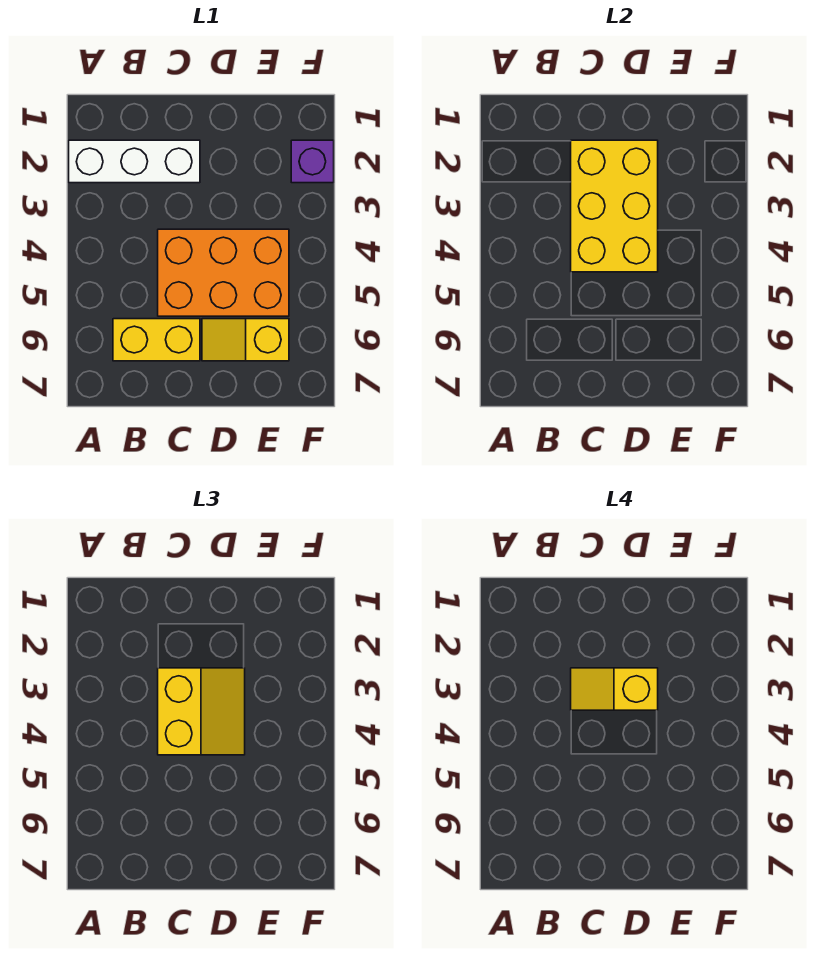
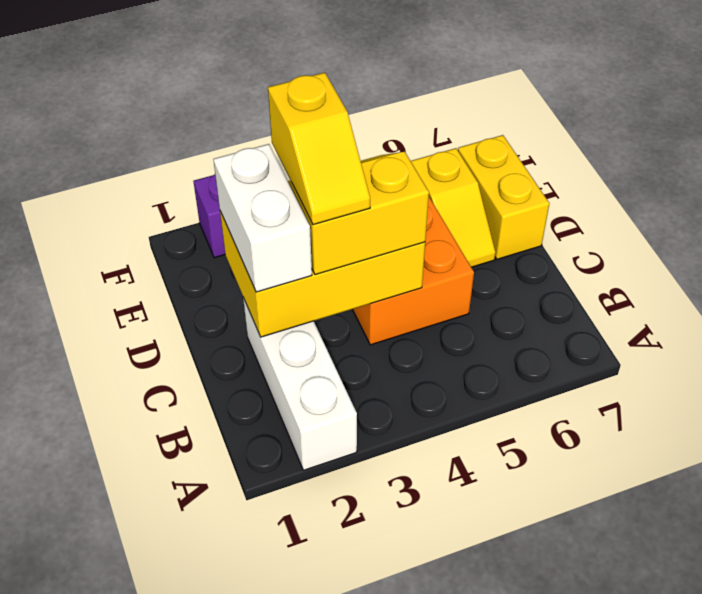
yellow brick B6:C6 level 1 -> yellow brick D7:E7 level 1
none -> white brick C2:D2 level 3

